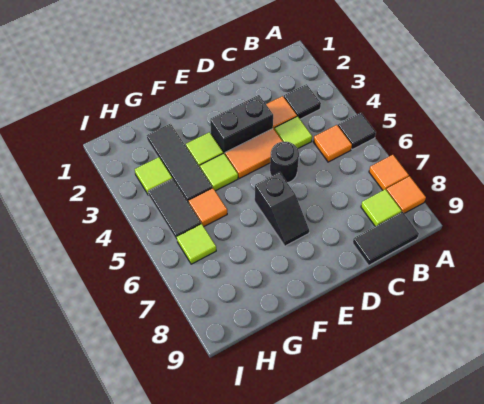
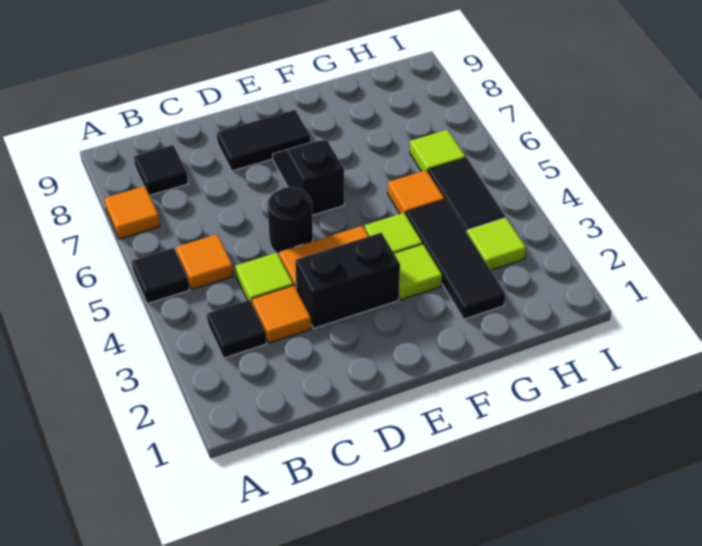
orange tile A8 level 1 -> none
lime tile B8 level 1 -> black tile B8 level 1
black tile B9:C9 level 1 -> black tile D8:E8 level 1

